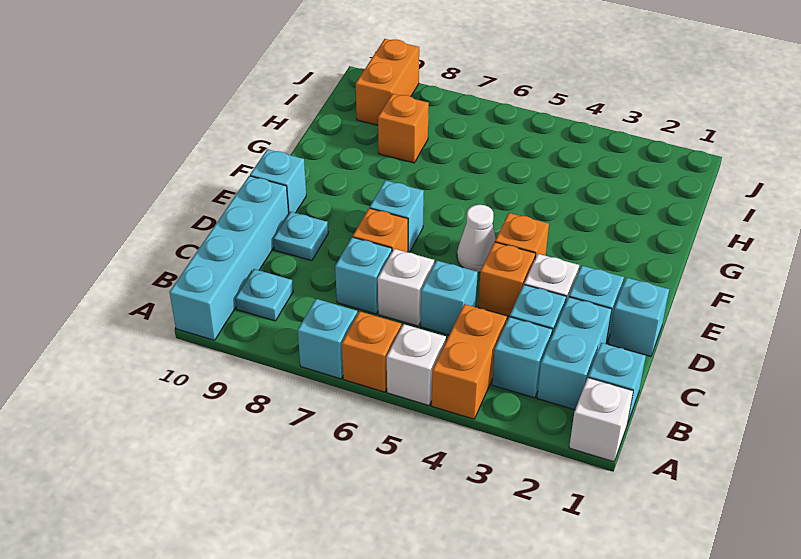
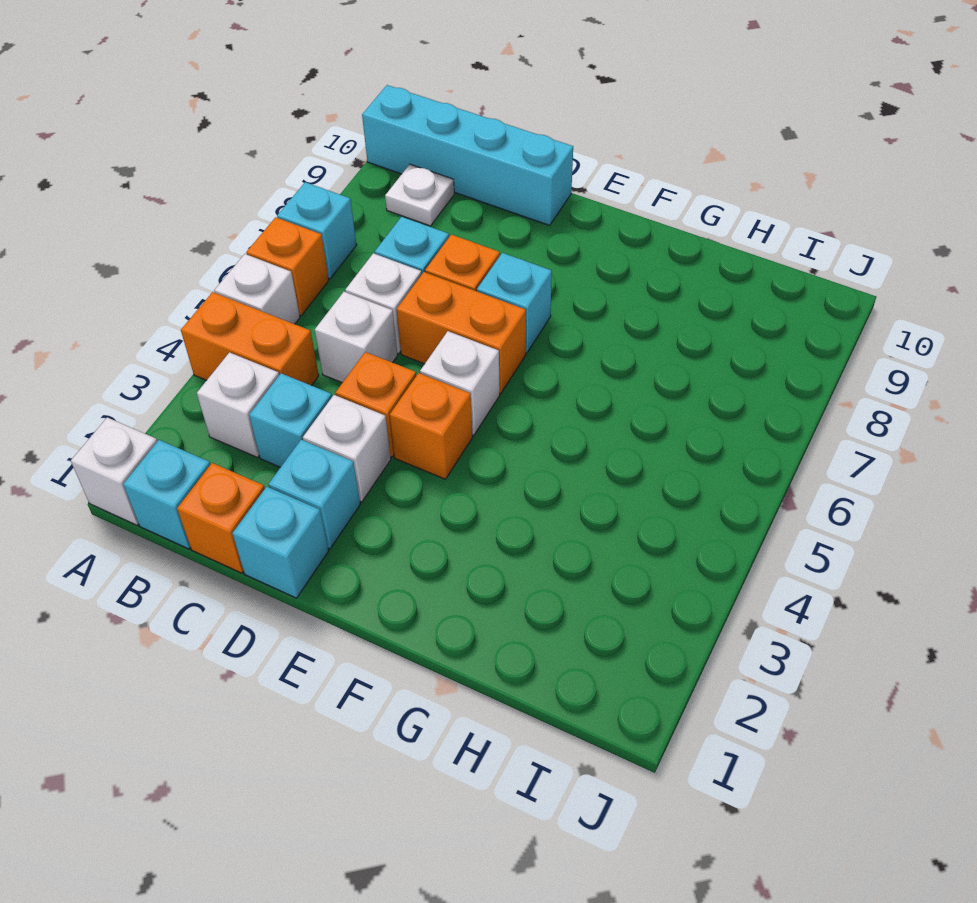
cyan brick B2:C2 level 1 -> none
cyan brick B3 level 1 -> white brick B3 level 1
cyan plate B9 level 1 -> white plate B9 level 1
cyan brick C5 level 1 -> white brick C5 level 1
cyan plate D9 level 1 -> none
white cone E5 level 1 -> white brick E5 level 1
cyan brick E10 level 1 -> none
orange brick H8 level 1 -> orange brick C1 level 1
orange brick I9:J9 level 1 -> orange brick D6:E6 level 1

